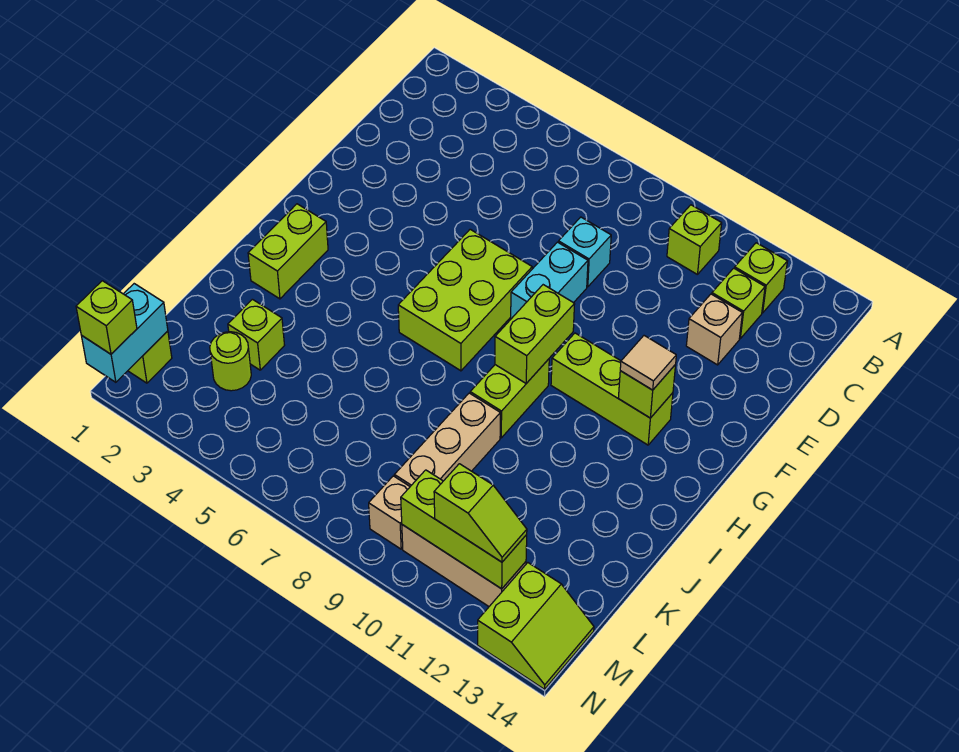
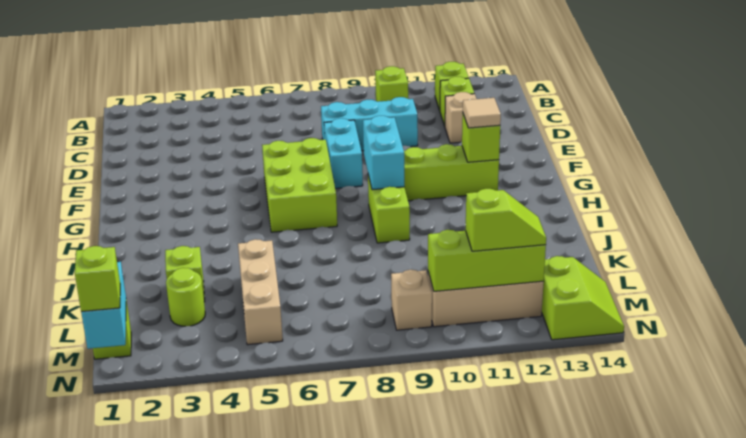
cyan brick D8 level 1 -> cyan brick D8:D10 level 1
lime brick G9:H9 level 2 -> cyan brick G9:H9 level 2
lime brick H2:I2 level 1 -> none
tan brick J9:L9 level 1 -> tan brick K5:M5 level 1

